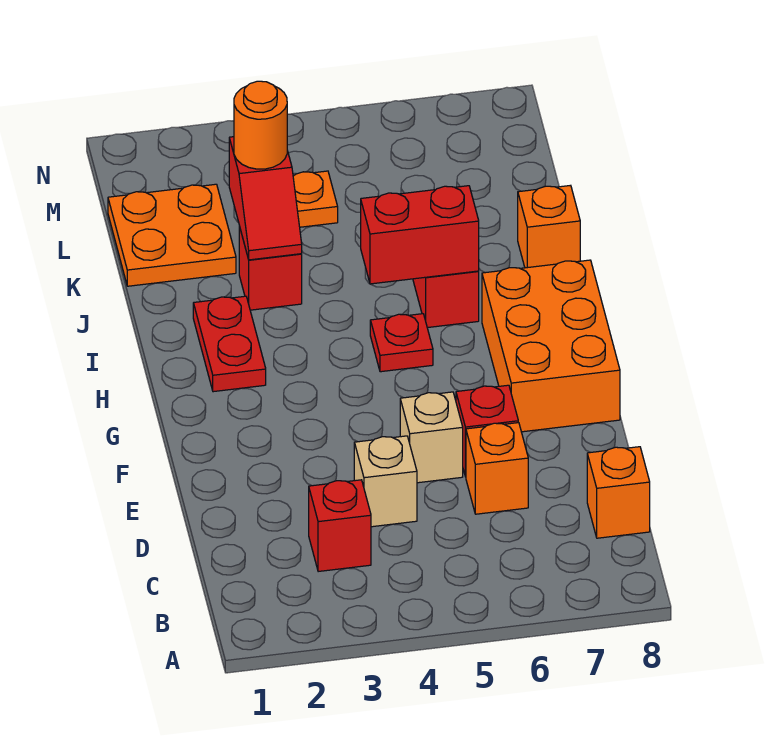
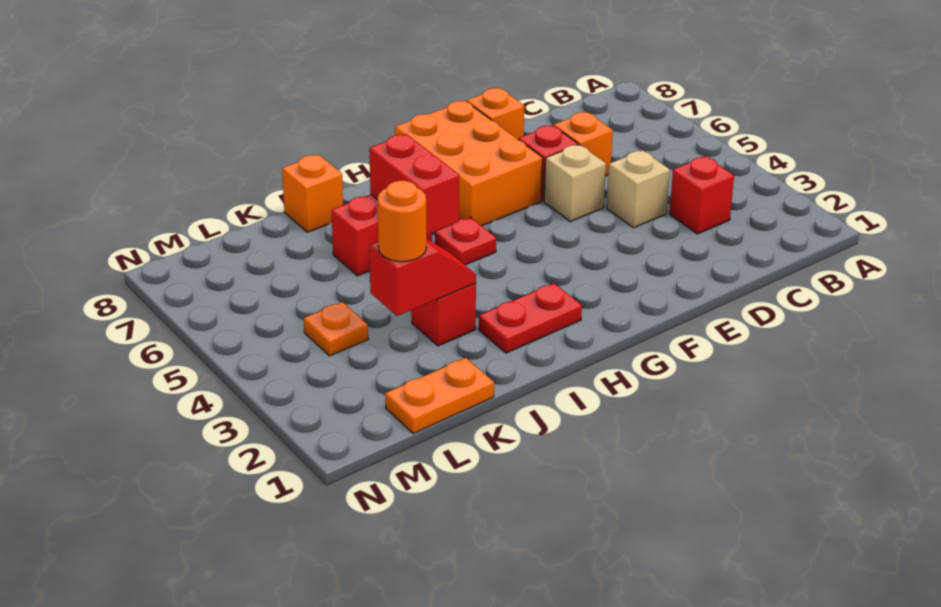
orange brick C8 level 1 -> orange brick E8 level 1
orange brick F7:H8 level 1 -> orange brick F6:G8 level 1
orange plate K1:L2 level 1 -> orange plate K1:L1 level 1

